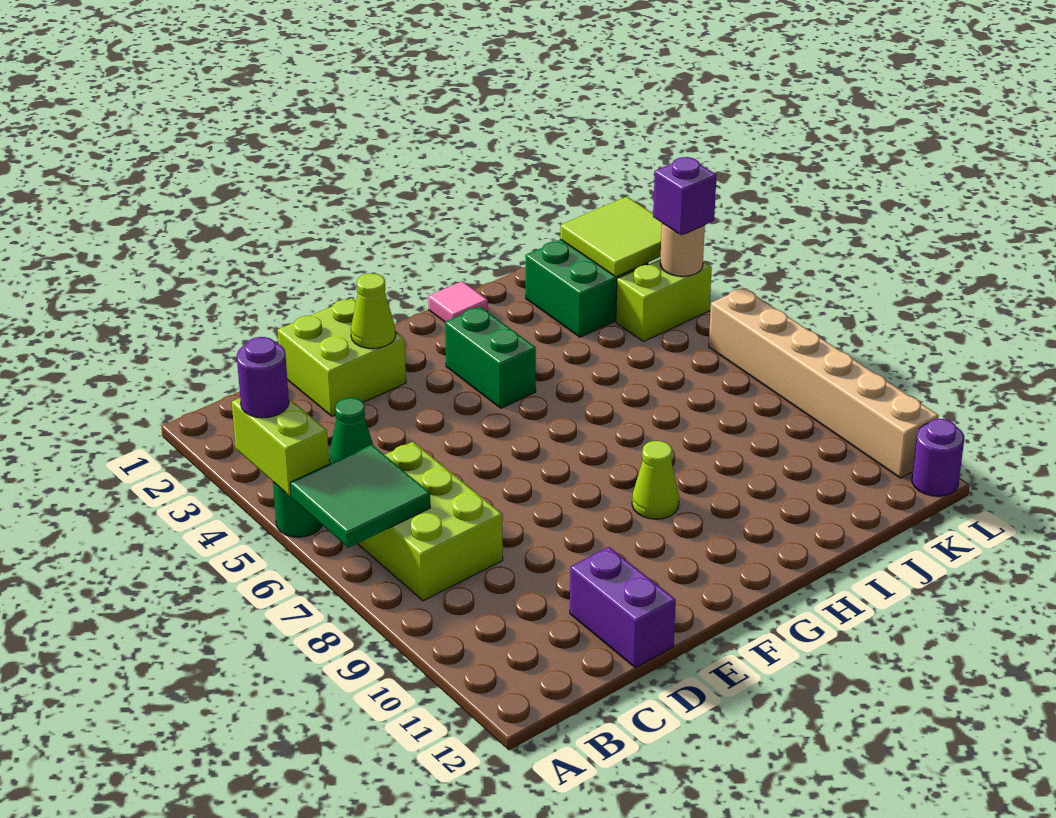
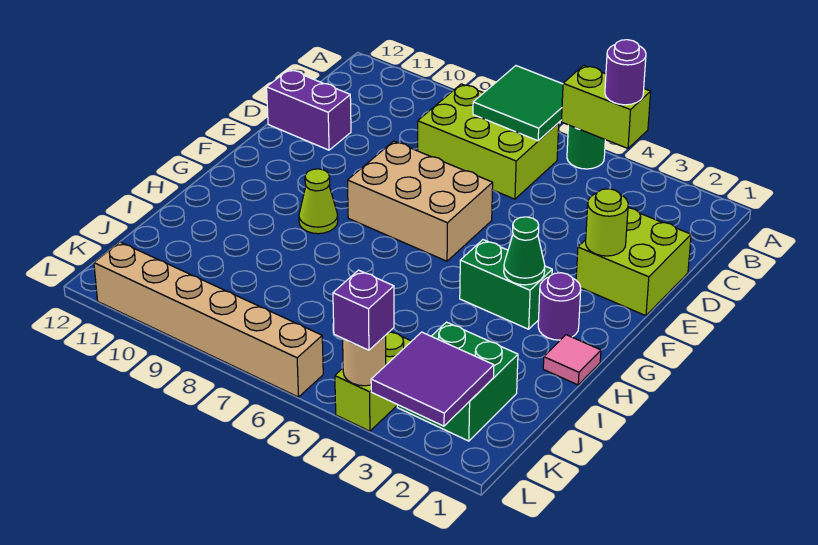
green cone C4 level 1 -> green cone G3 level 2
lime cone E2 level 2 -> lime round brick E2 level 2
none -> tan brick E6:F8 level 1
lime tile K2:L3 level 2 -> purple tile K2:L3 level 2
purple round brick L12 level 1 -> purple round brick G2 level 1

